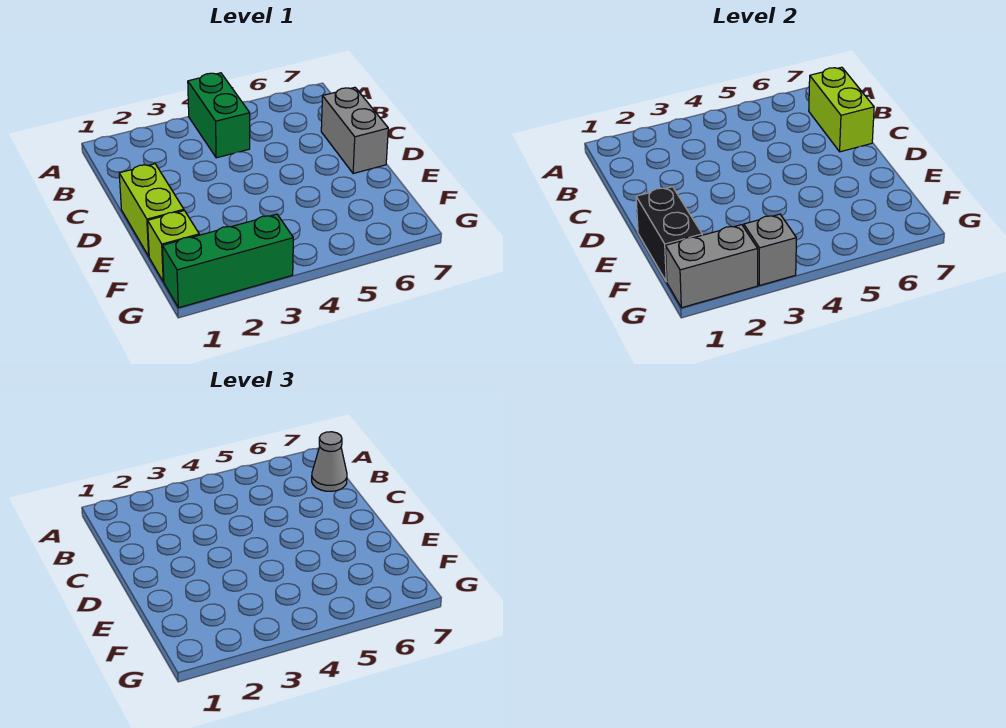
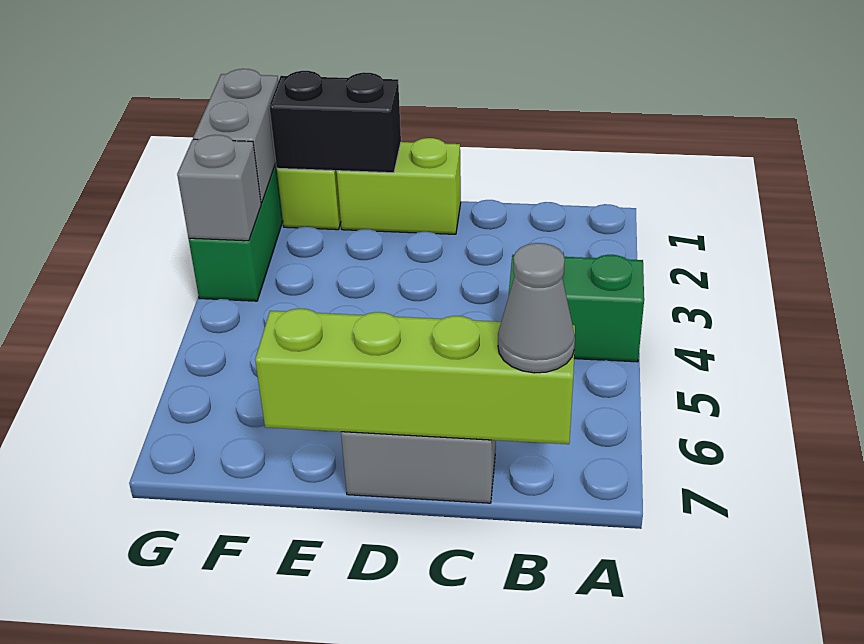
lime brick B7:C7 level 2 -> lime brick B7:E7 level 2

